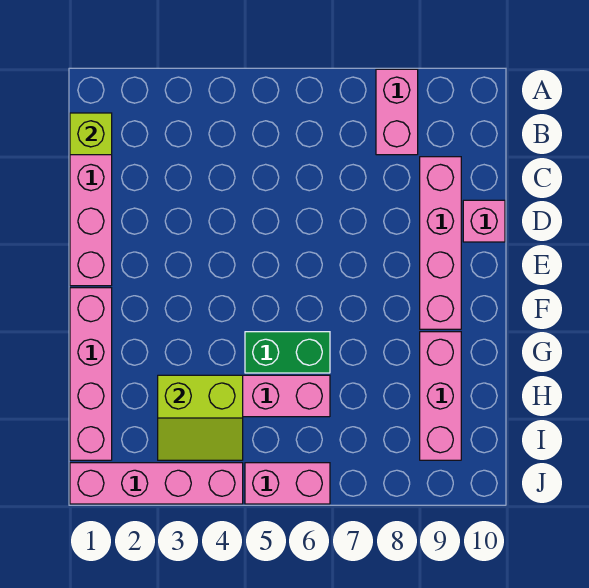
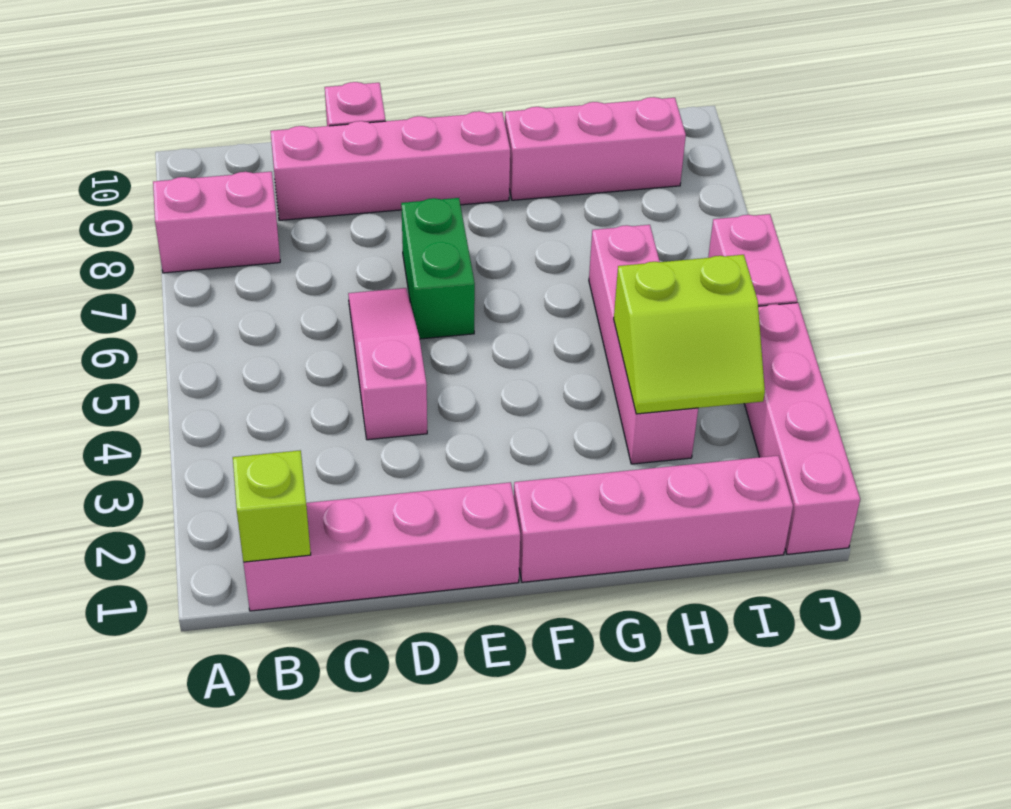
none -> pink slope D4:D6 level 1 top 4
green brick G5:G6 level 1 -> green brick E6:E7 level 1
lime slope H3:I4 level 2 top H -> lime slope H3:I4 level 2 top 4

